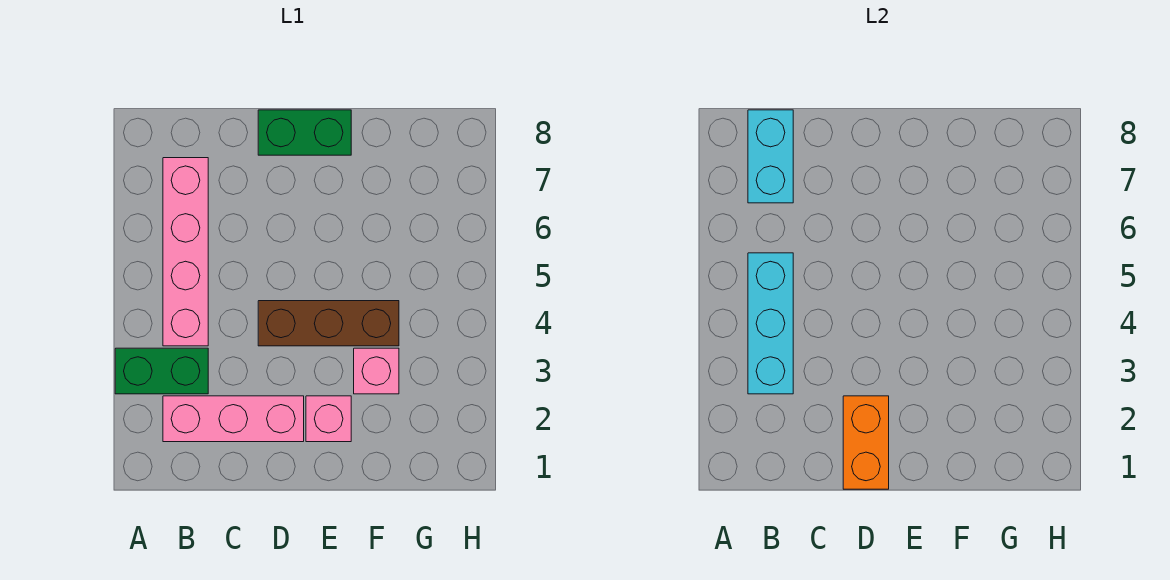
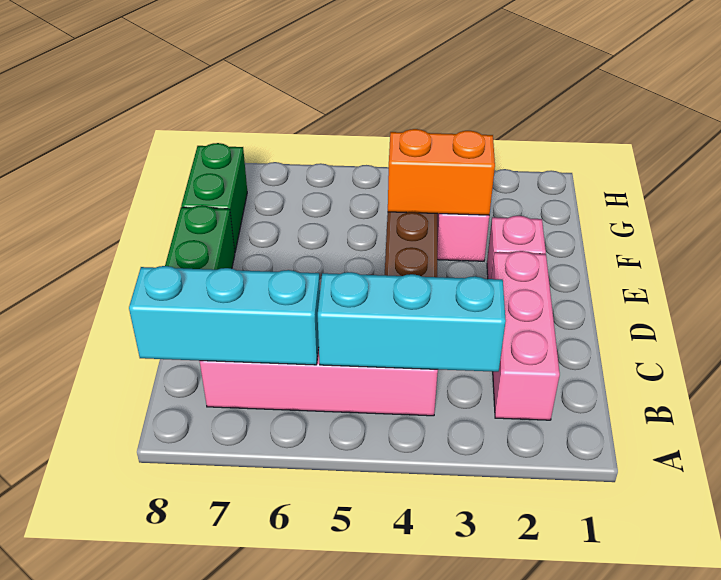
green brick A3:B3 level 1 -> green brick F8:G8 level 1
cyan brick B7:B8 level 2 -> cyan brick B6:B8 level 2
orange brick D1:D2 level 2 -> orange brick F3:F4 level 2

